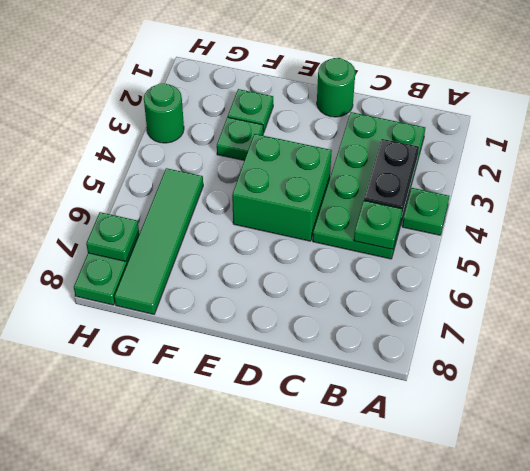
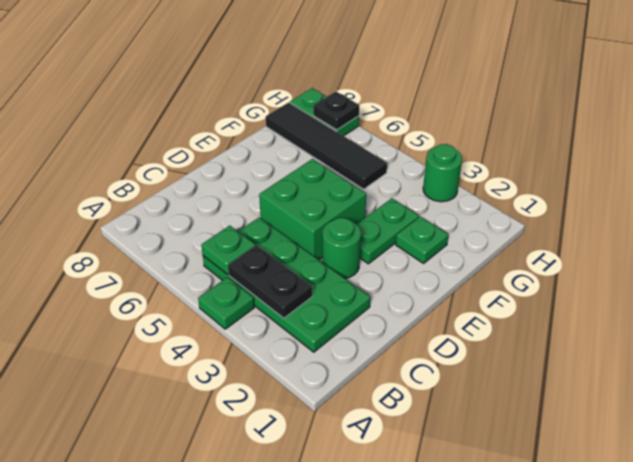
green round brick D1 level 1 -> green round brick D3 level 1
green plate F3 level 1 -> green plate E3:F3 level 1
green tile G5:G8 level 1 -> black tile G5:G8 level 1
green plate H7 level 2 -> black plate H7 level 2

